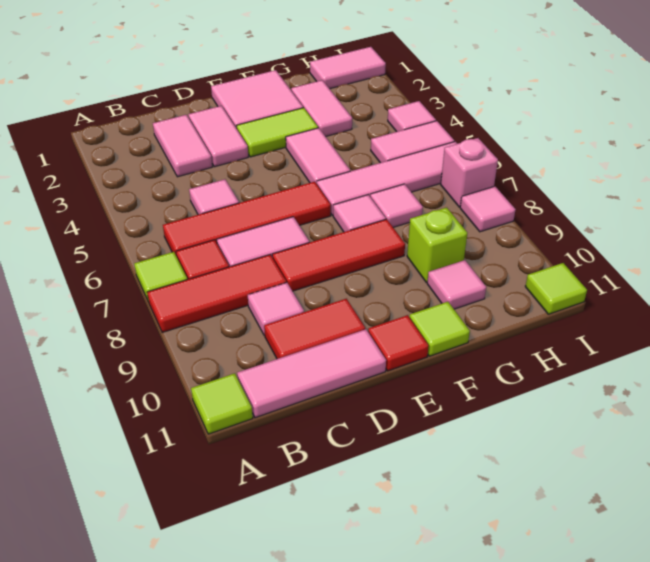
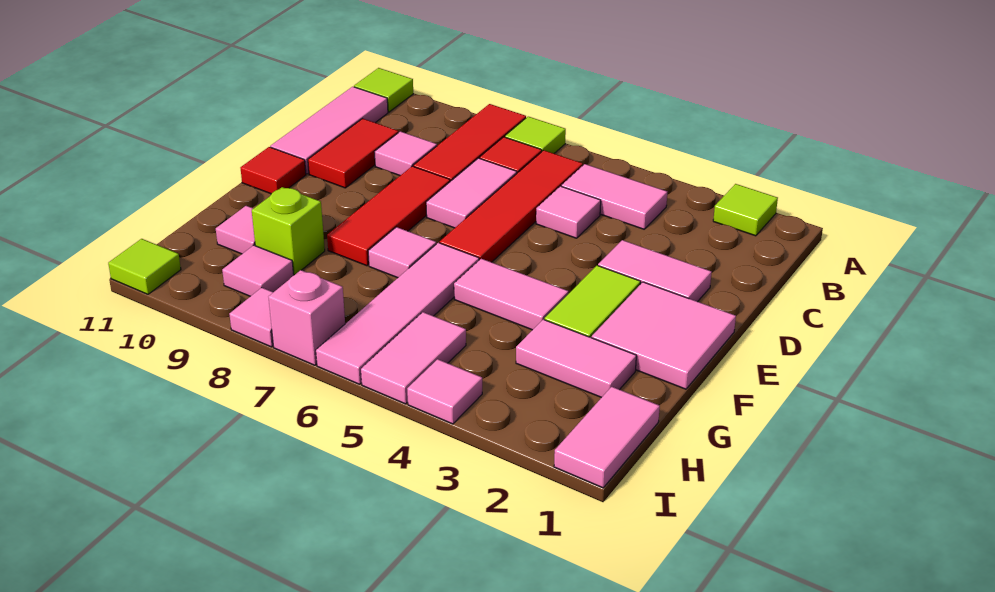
pink tile C2:C3 level 1 -> pink tile B4:B5 level 1
lime tile F11 level 1 -> lime tile A2 level 1
pink tile G7 level 1 -> pink tile H9 level 1

